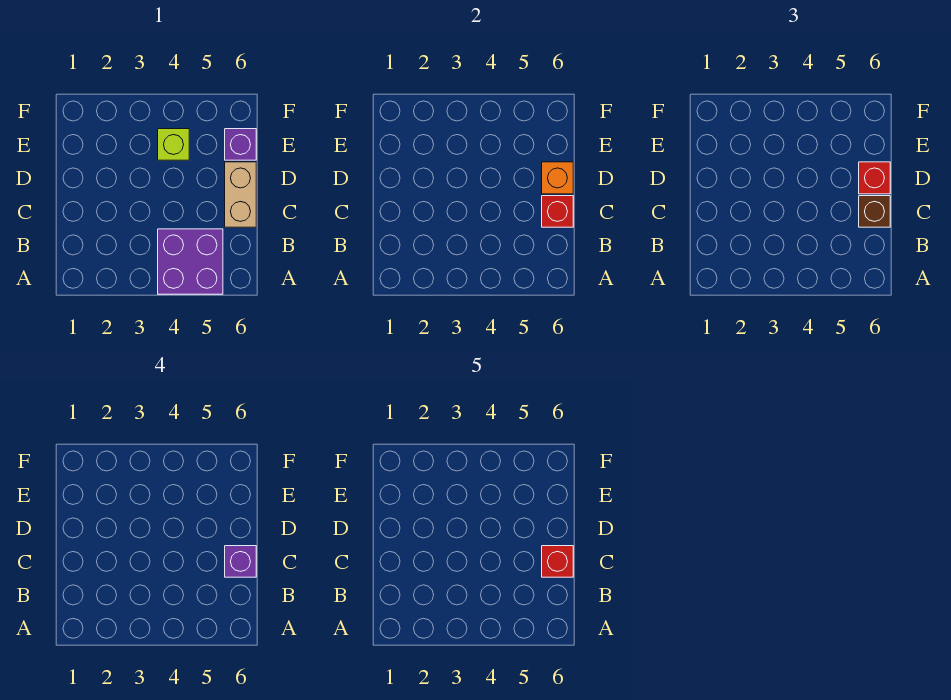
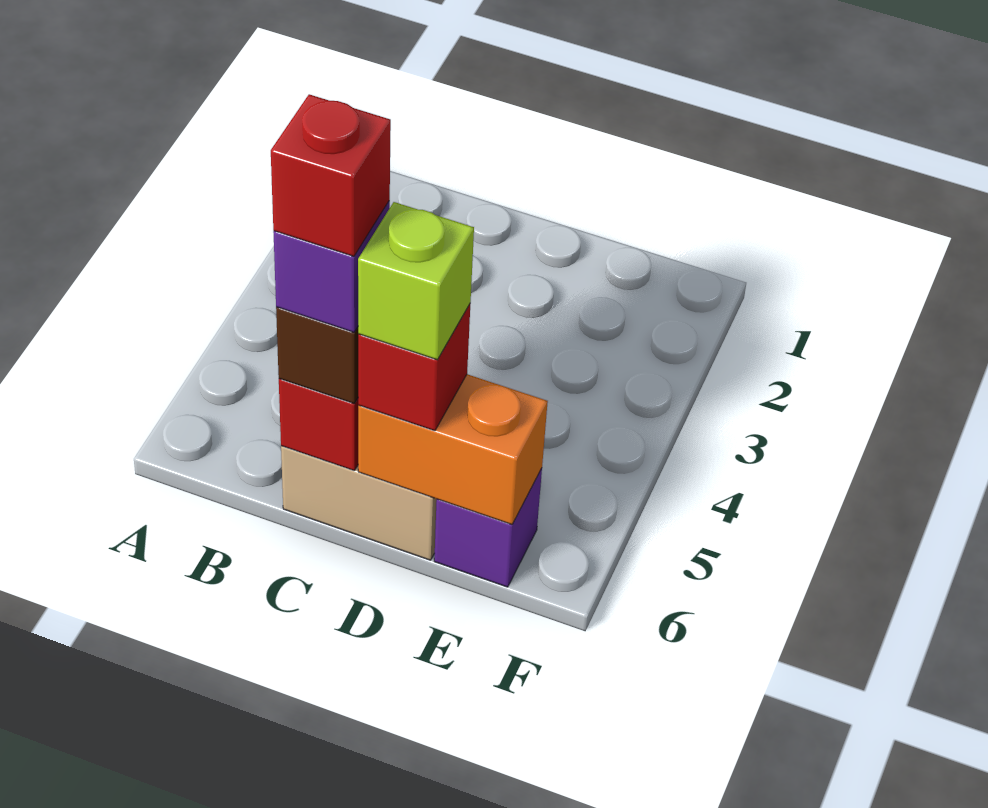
purple brick A4:B5 level 1 -> none
orange brick D6 level 2 -> orange brick D6:E6 level 2
lime brick E4 level 1 -> lime brick D6 level 4

